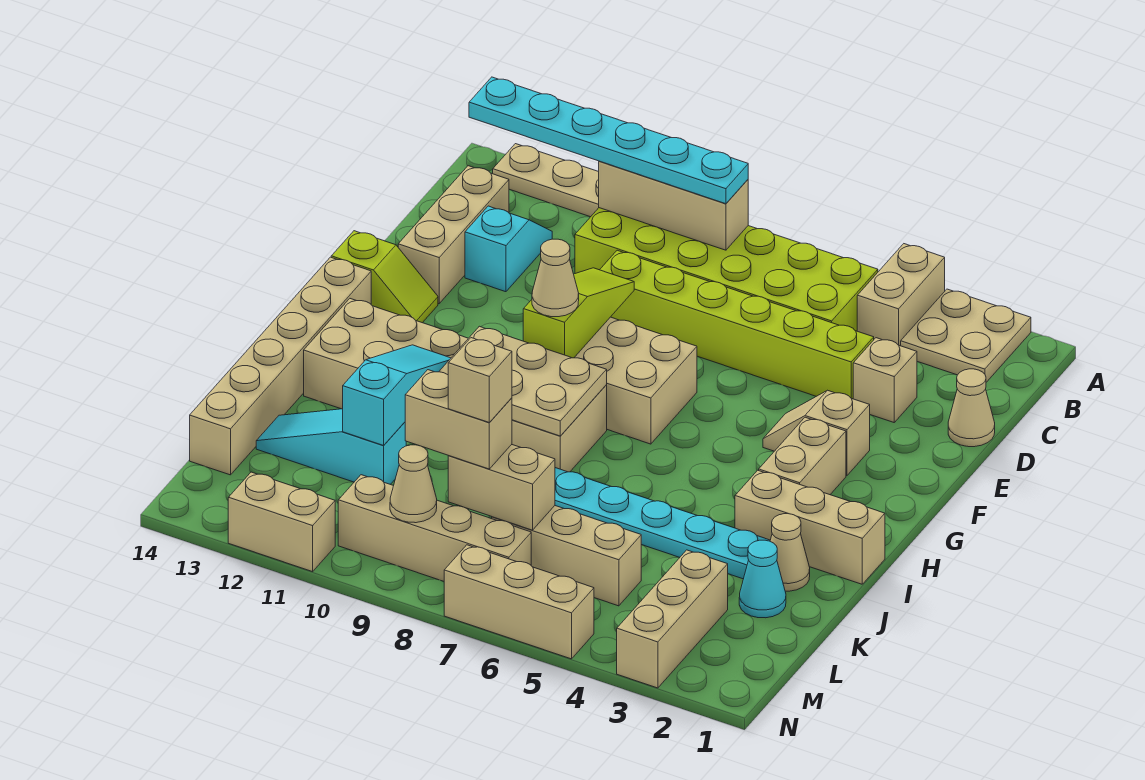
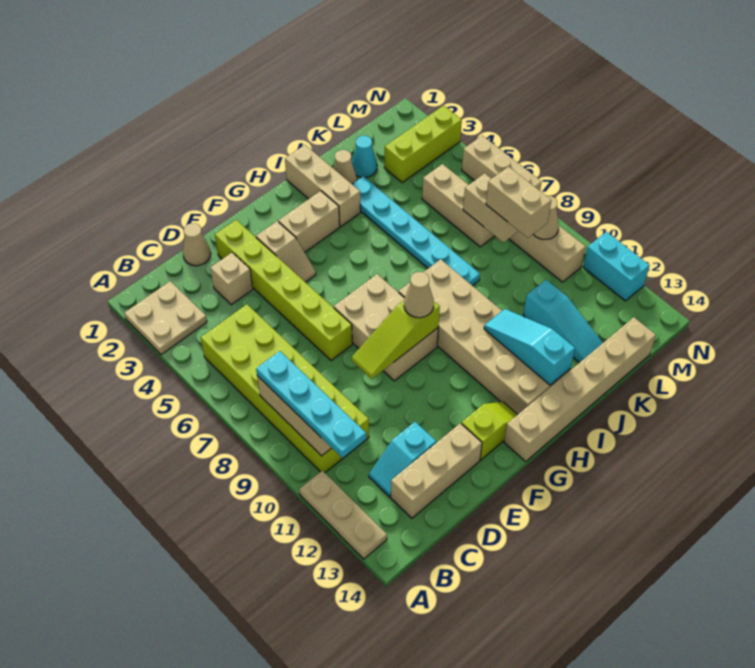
tan brick A4:B4 level 1 -> none
cyan plate B8:B13 level 3 -> cyan plate B8:B11 level 3
lime brick D4:D9 level 1 -> lime brick E2:E7 level 1
lime slope F13:F14 level 1 top 14 -> lime slope F13:G13 level 1 top F
tan plate H8:I10 level 2 -> none
cyan slope I11:K11 level 2 top K -> cyan slope I11:I13 level 2 top 13
tan brick L3:N3 level 1 -> lime brick L3:N3 level 1
tan brick L8 level 4 -> none
tan brick N11:N12 level 1 -> cyan brick N11:N12 level 1

